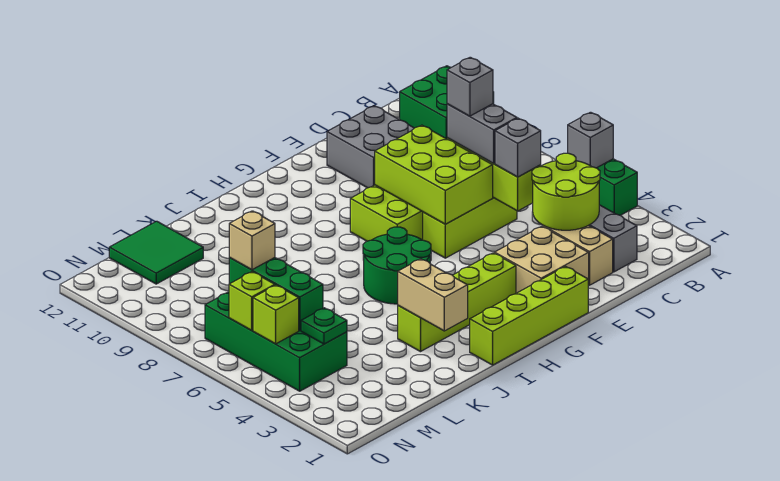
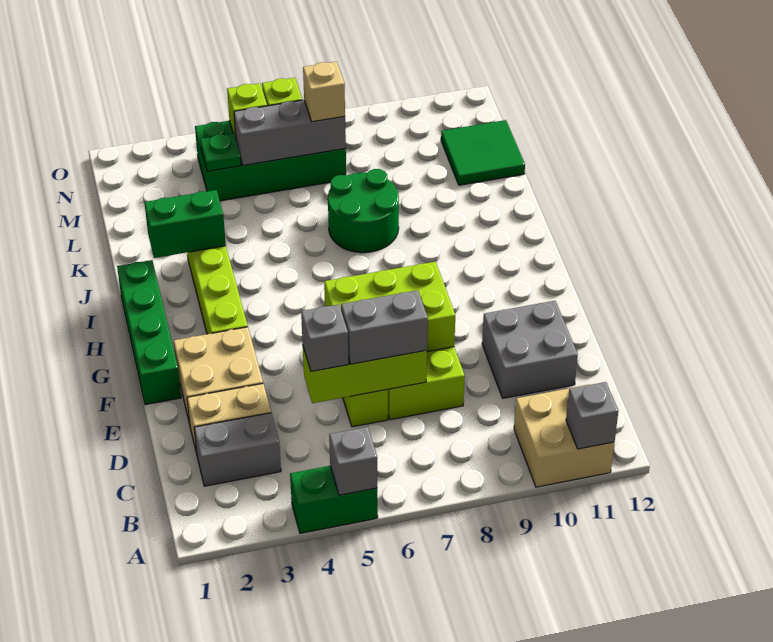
green brick A10:B11 level 1 -> tan brick A10:B11 level 1
lime round brick C3:D4 level 2 -> none
grey brick D7 level 4 -> grey brick A11 level 2
lime brick F1:I1 level 1 -> green brick F1:I1 level 1
green round brick H5:I6 level 1 -> green round brick J7:K8 level 1
tan brick J2:J3 level 2 -> green brick J2:J3 level 2
green brick M5:M7 level 2 -> grey brick M5:M7 level 2

